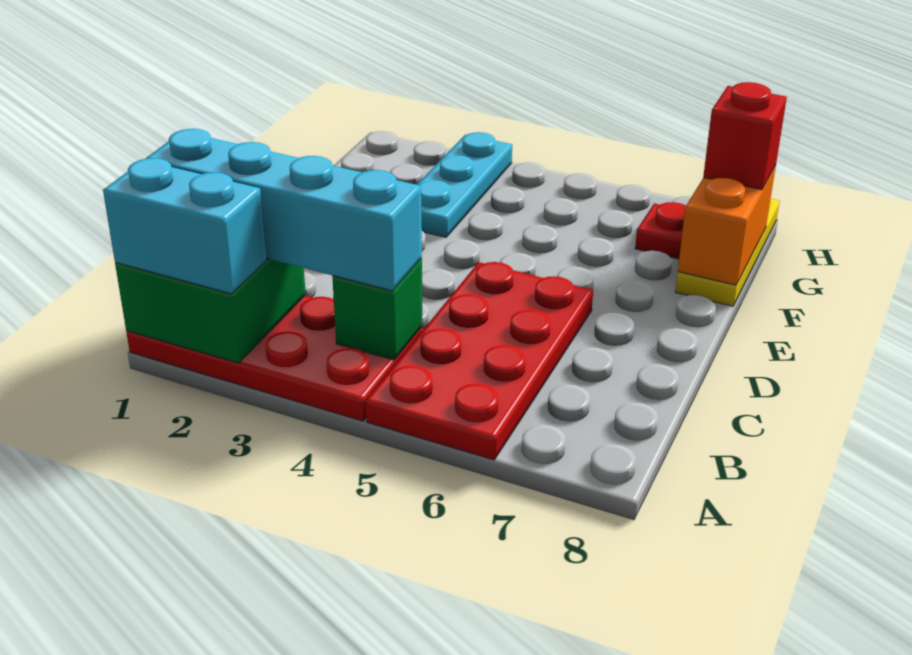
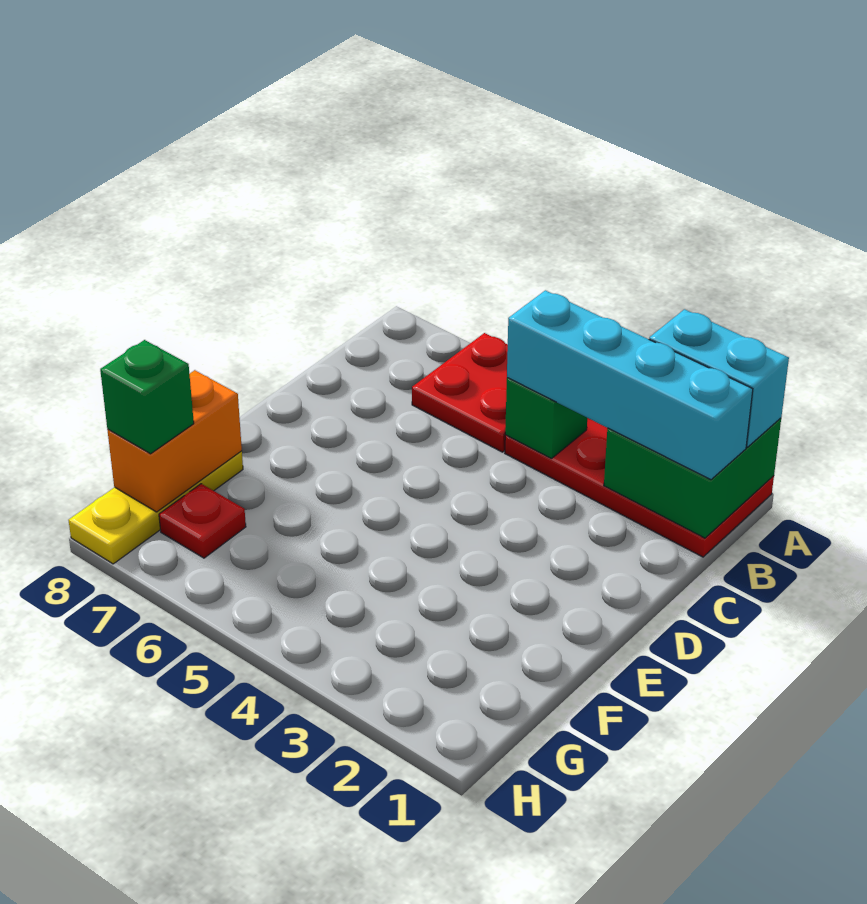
red plate A5:D6 level 1 -> red plate A5:B6 level 1
cyan plate F3:H3 level 1 -> none
red brick G8 level 3 -> green brick G8 level 3

